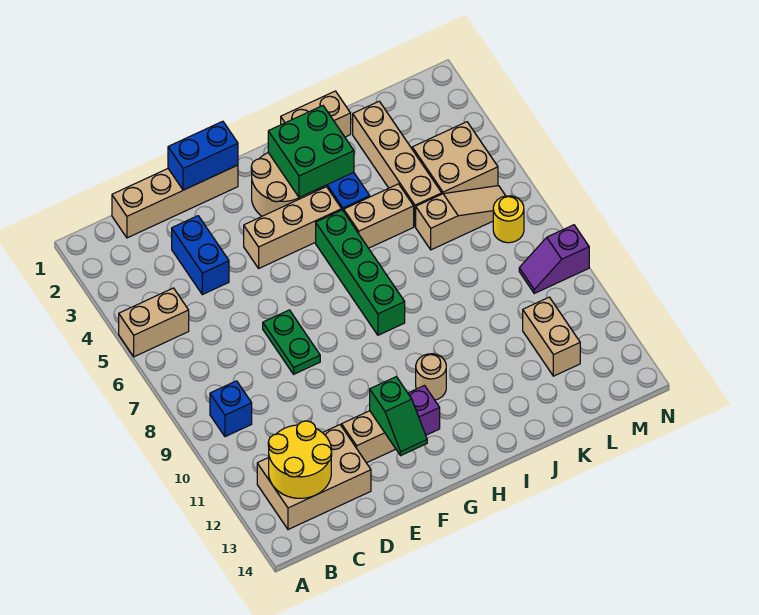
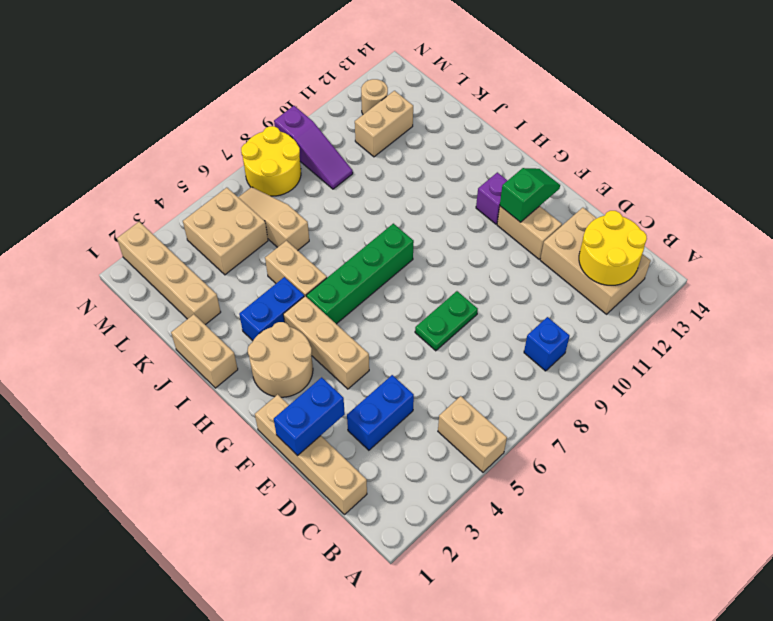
blue brick E1:F1 level 2 -> blue brick E1:E2 level 2
green brick H2:I3 level 2 -> none
tan round brick H11 level 1 -> tan round brick M12 level 1
tan brick K2:K5 level 1 -> tan brick K2:N2 level 1
yellow round brick M7 level 1 -> yellow round brick M7:N8 level 1
purple slope M9:N9 level 1 top N -> purple slope L9:N9 level 1 top N

